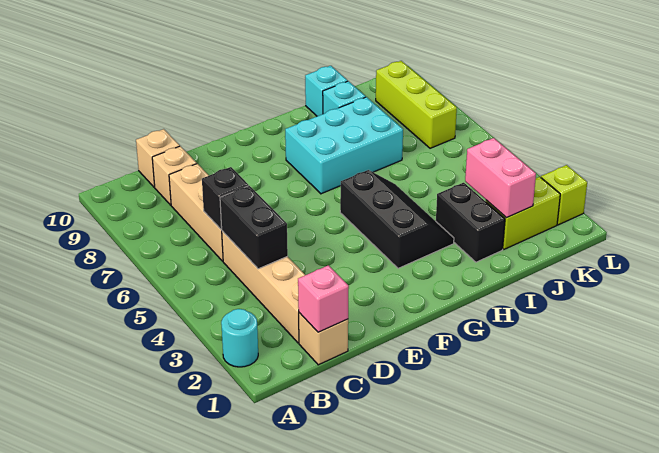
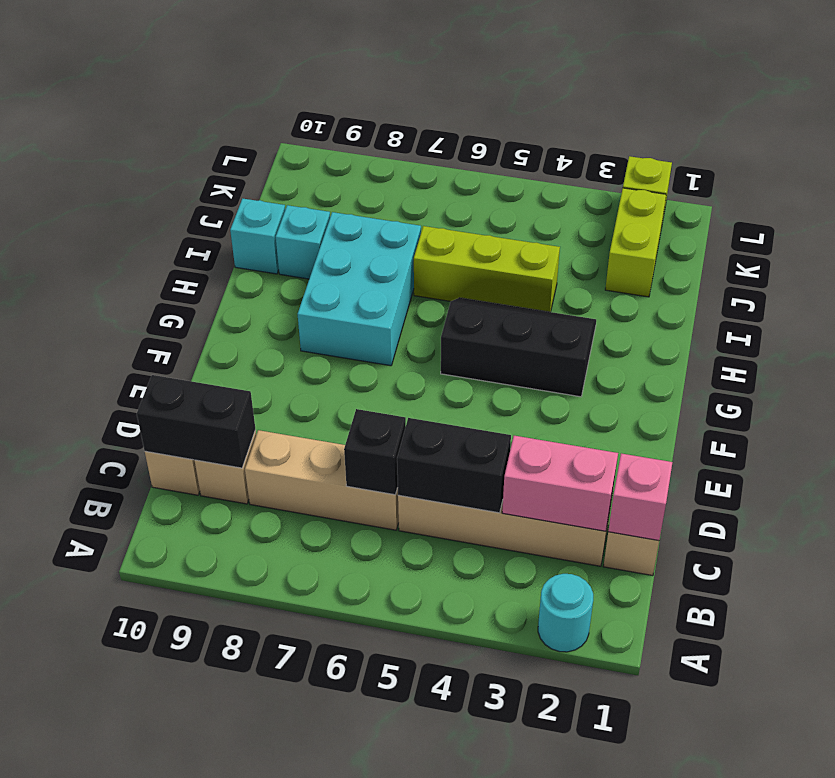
black brick I2:I3 level 1 -> black brick C9:C10 level 2
pink brick J2:J3 level 2 -> pink brick C2:C3 level 2
lime brick K7:K9 level 1 -> lime brick I4:I6 level 1

